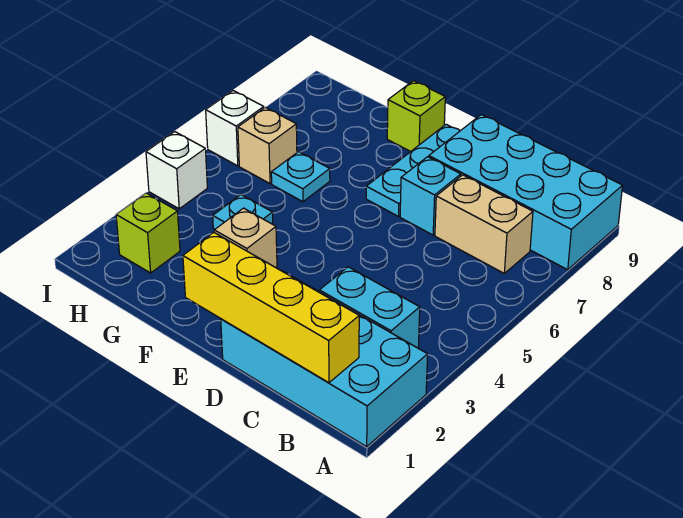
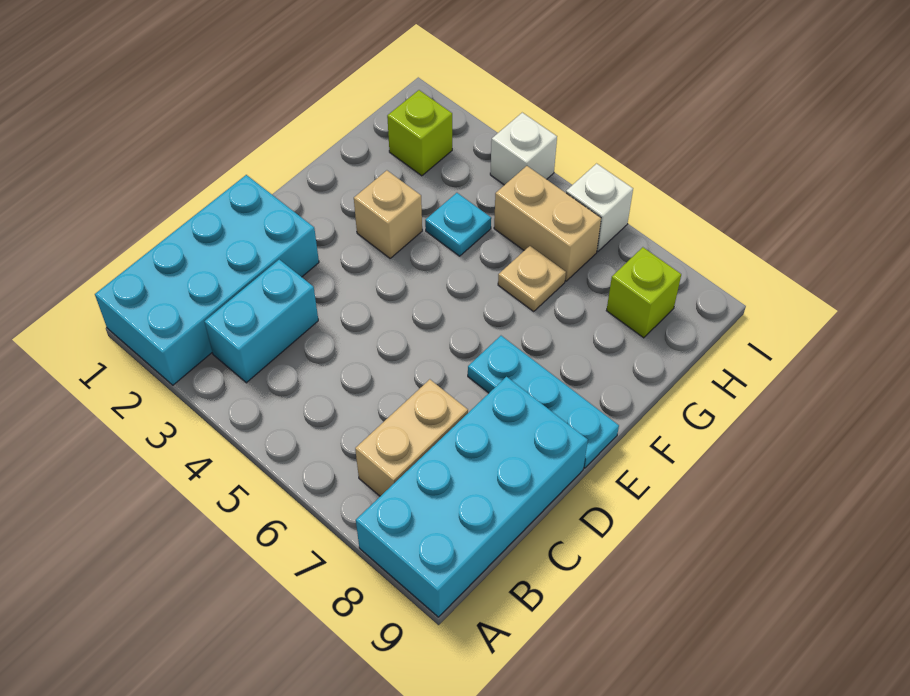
yellow brick B1:E1 level 2 -> none
cyan brick D7 level 1 -> none
lime brick F9 level 1 -> lime brick H8 level 1
cyan plate G6 level 1 -> tan plate G6 level 1
tan brick H6 level 1 -> tan brick H5:H6 level 1

